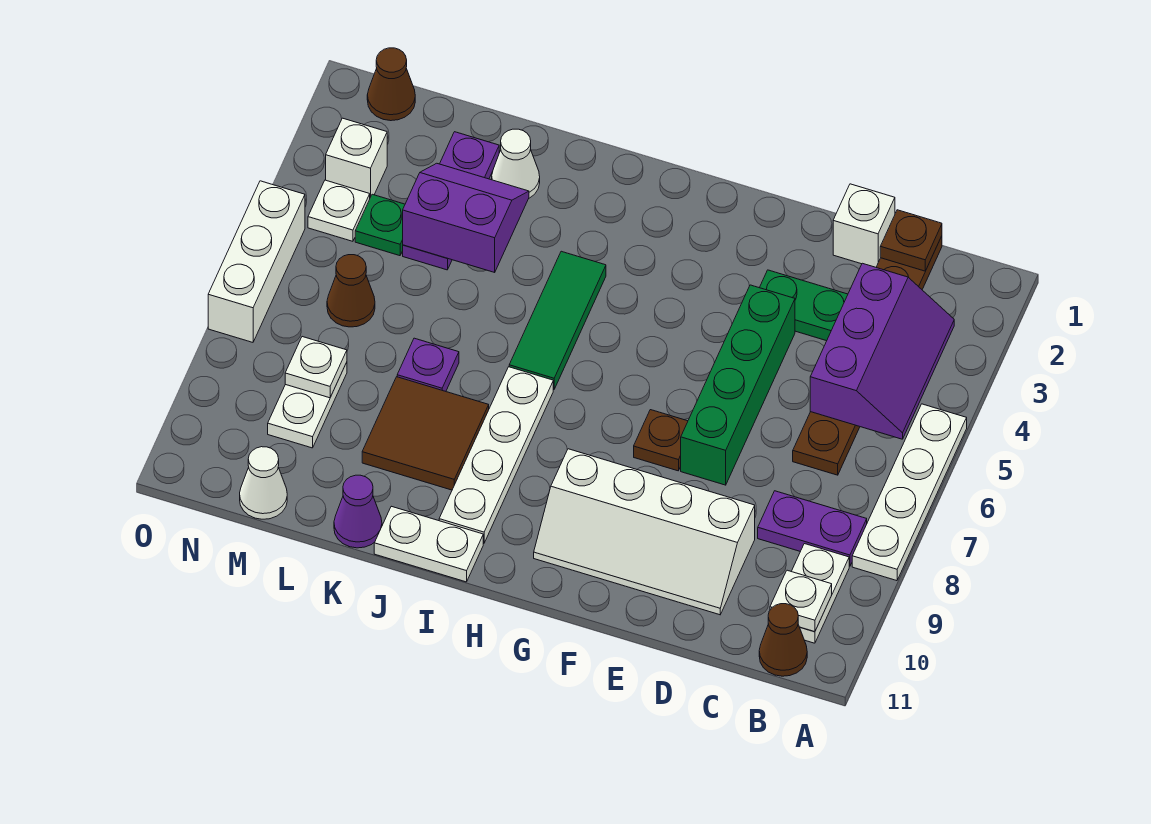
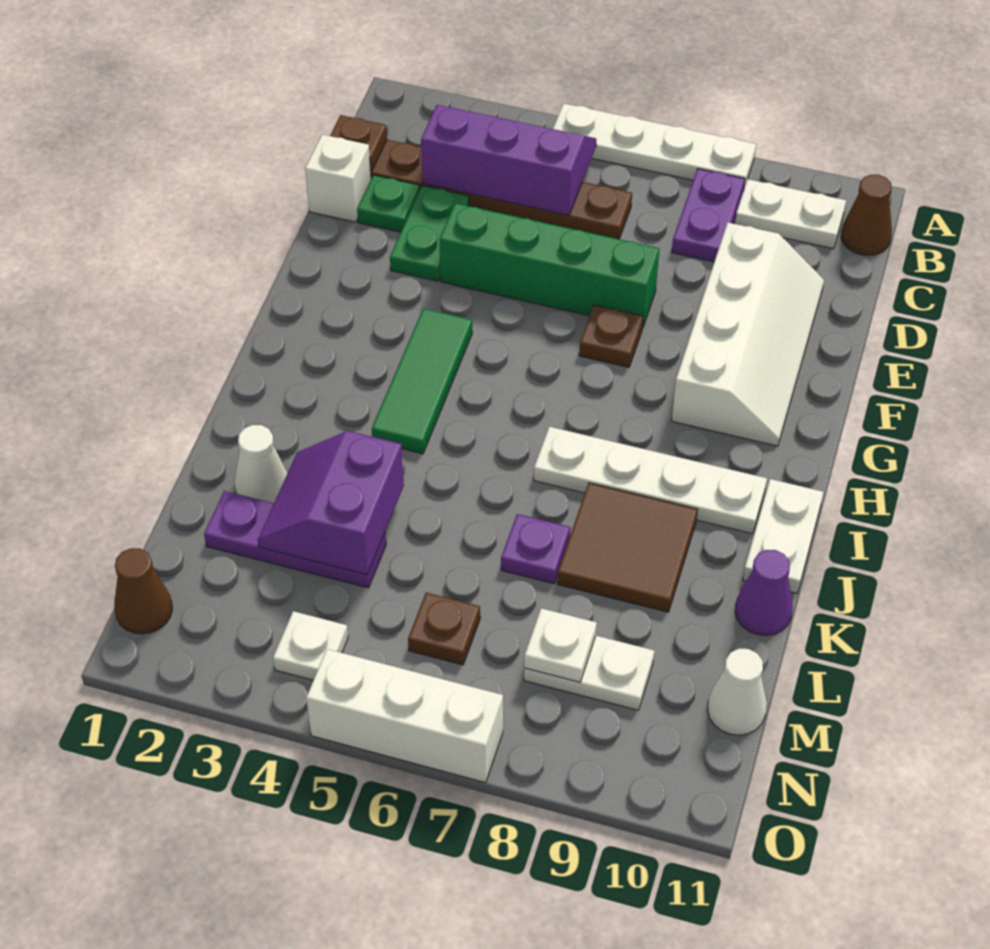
white plate B10 level 2 -> none
green tile I4:I6 level 1 -> green tile G4:I4 level 1
green plate M4 level 1 -> green plate D2 level 1
brown cone M6 level 1 -> brown plate M6 level 1
white brick N3 level 1 -> none

